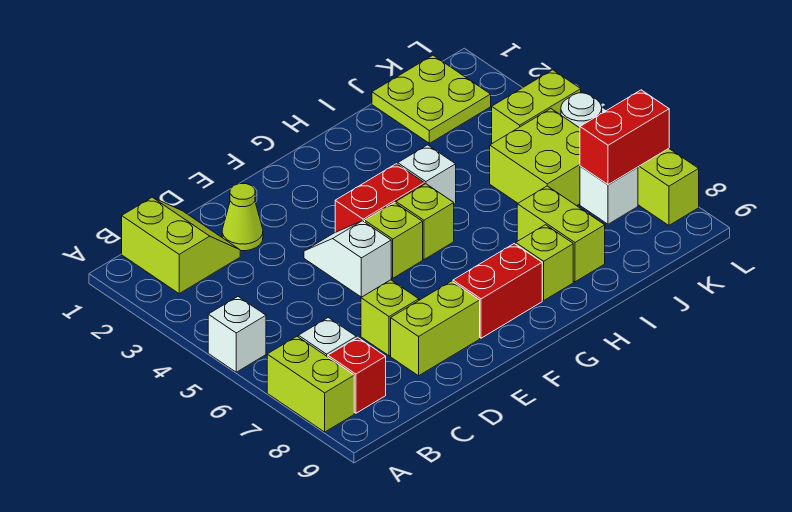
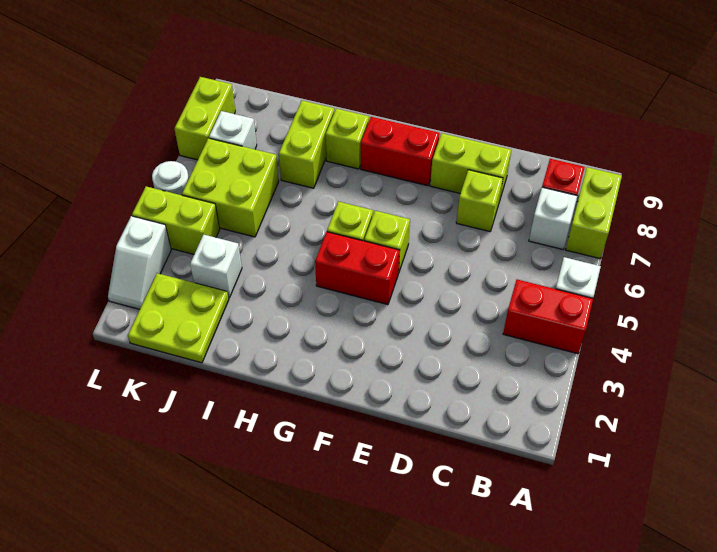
lime slope B1:C2 level 1 top B -> none
lime cone D2 level 1 -> none
white slope E4:E5 level 1 top 5 -> white slope L2:L3 level 1 top 3
white brick H4 level 1 -> white brick J3 level 1
red brick K7:L7 level 2 -> red brick A4:B4 level 1

